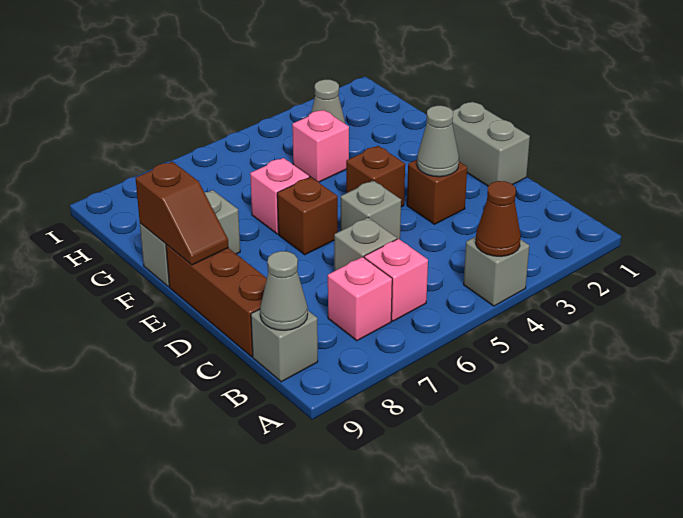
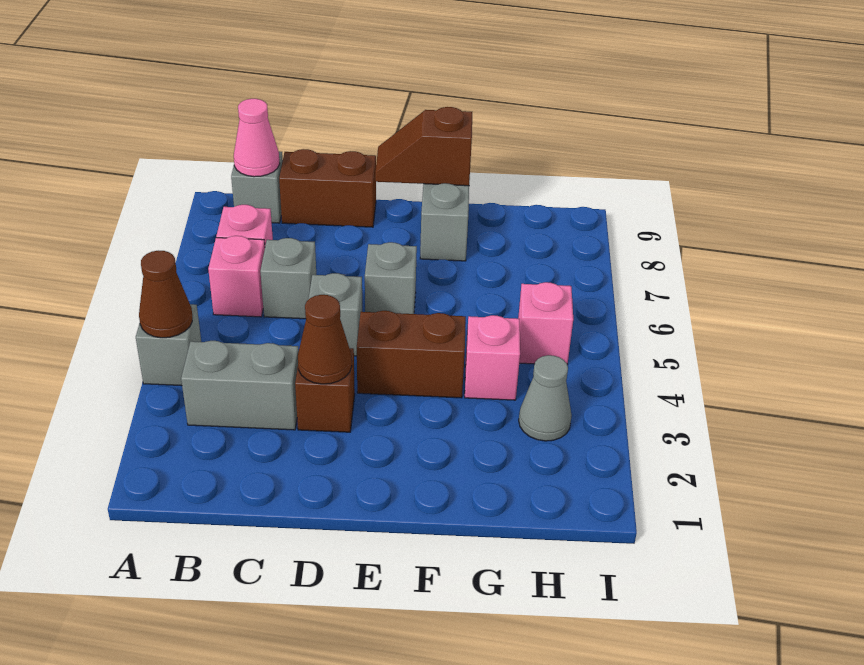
grey cone B9 level 2 -> pink cone B9 level 2
brown brick C9:E9 level 1 -> brown brick C9:D9 level 1
grey brick D1:E1 level 1 -> grey brick B3:C3 level 1
grey cone D3 level 2 -> brown cone D3 level 2
brown brick E4 level 1 -> brown brick E4:F4 level 1
brown brick E6 level 1 -> grey brick E6 level 1
pink brick F6 level 1 -> pink brick H5 level 1

